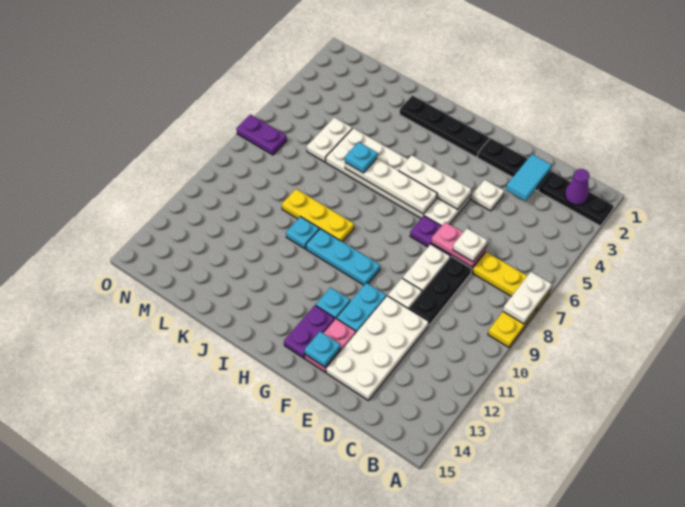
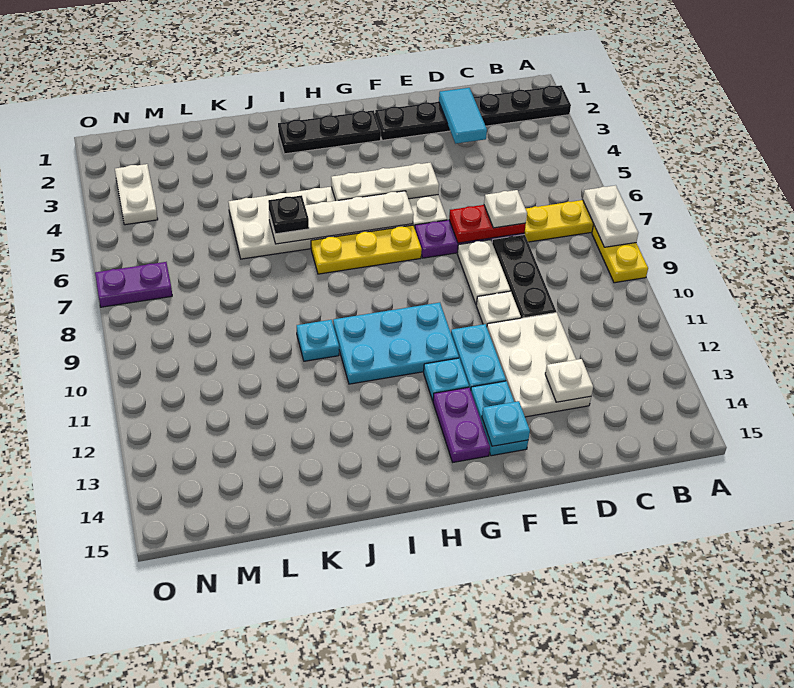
purple cone B2 level 2 -> none
pink plate D7:E7 level 2 -> red plate D7:E7 level 2
white plate D11:E14 level 1 -> white plate D11:E13 level 1
white plate E4 level 1 -> white plate D13 level 2
pink plate F13:F14 level 1 -> cyan plate F13:F14 level 1
black plate G2:J2 level 1 -> black plate G2:I2 level 1
cyan plate G10:I10 level 1 -> cyan plate G10:I11 level 1
yellow plate I9:K9 level 1 -> yellow plate G7:I7 level 1
cyan plate J6 level 3 -> black plate J6 level 3
white plate L5:L6 level 1 -> white plate N3:N4 level 1

